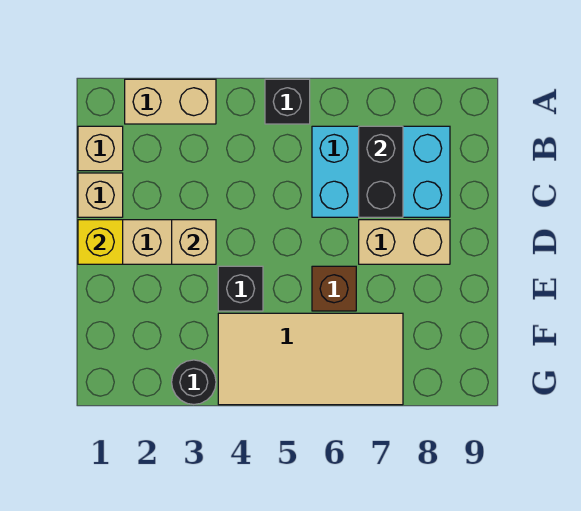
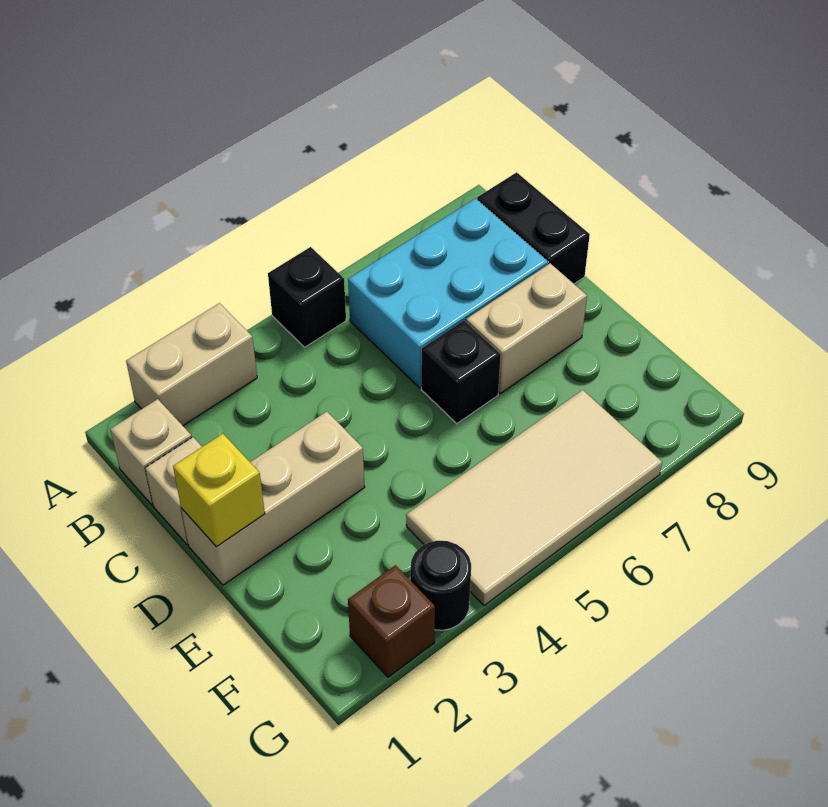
black brick B7:C7 level 2 -> black brick B9:C9 level 1
tan brick D3 level 2 -> none
black brick E4 level 1 -> black brick D6 level 1
brown brick E6 level 1 -> brown brick G2 level 1

